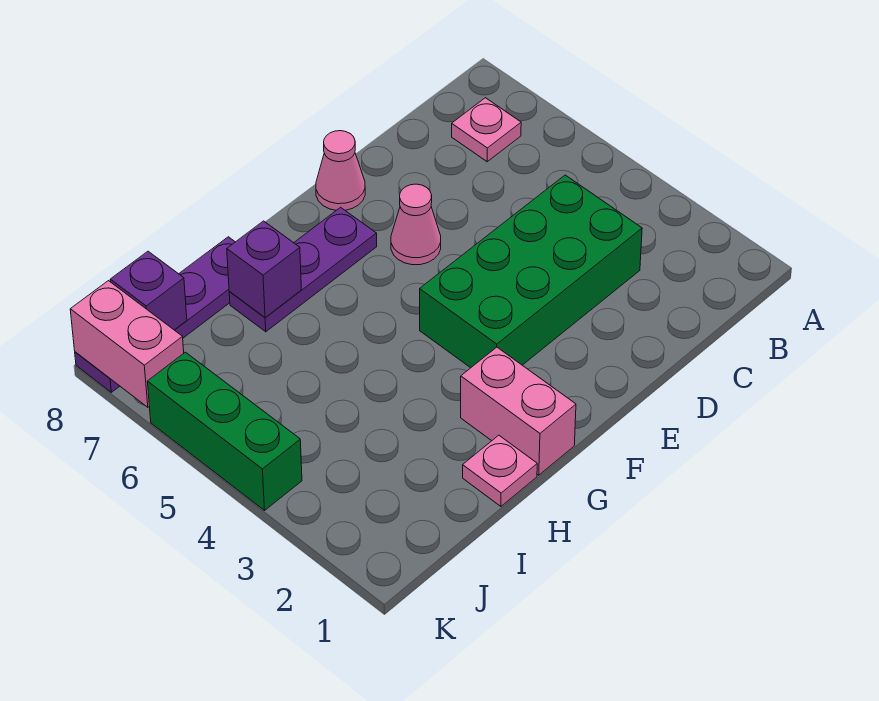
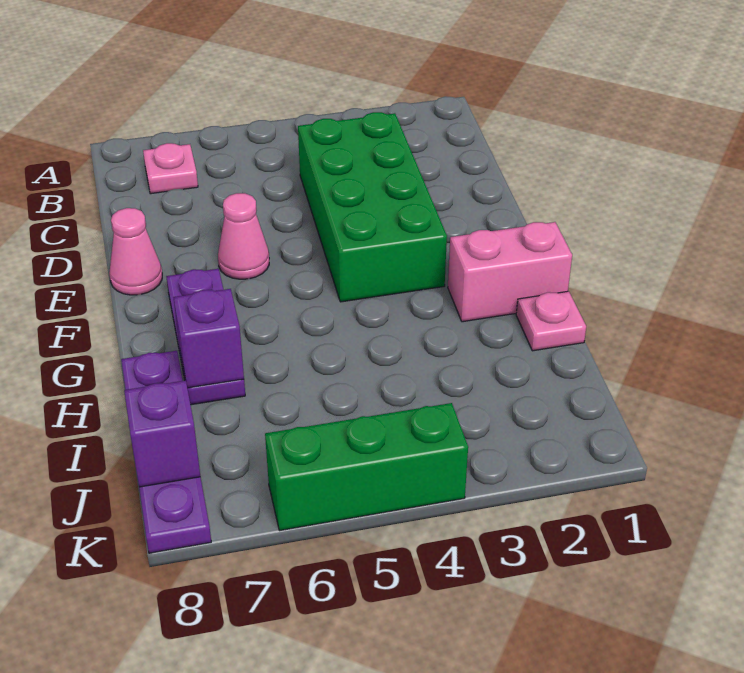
pink brick K7:K8 level 2 -> none

